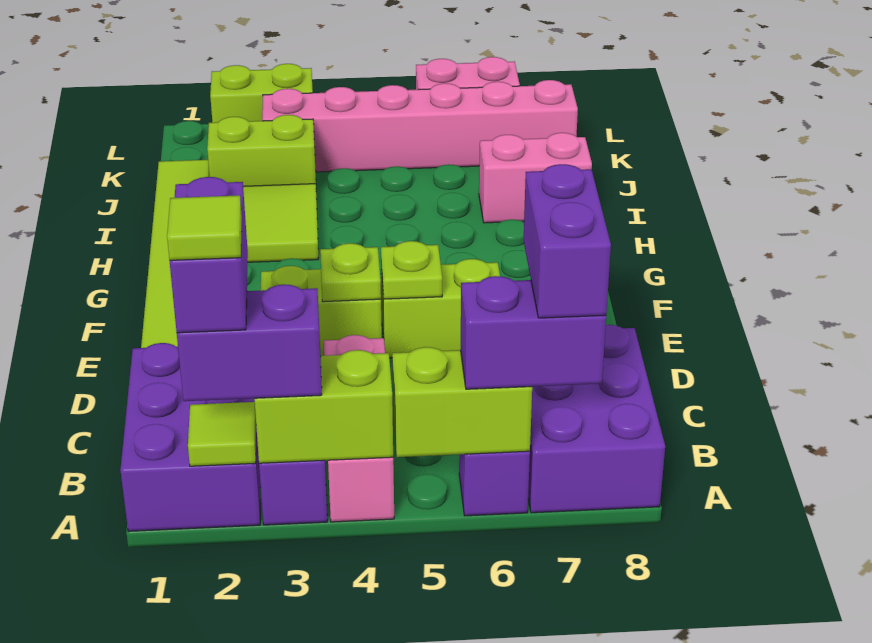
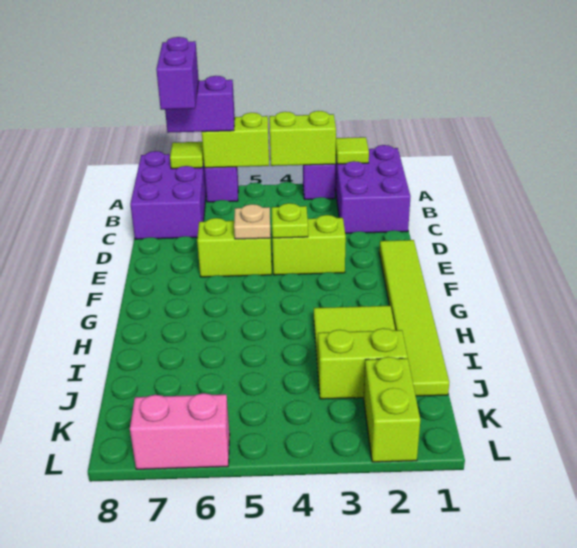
purple brick A2:A3 level 3 -> none
purple brick A2:B2 level 4 -> none
lime tile A2 level 5 -> lime tile A7 level 2
pink brick A4:C4 level 1 -> none
lime plate E5 level 2 -> tan plate E5 level 2
pink brick I7:I8 level 1 -> none
pink brick K3:K8 level 1 -> none
lime brick L2:L3 level 1 -> lime brick K2:L2 level 1

